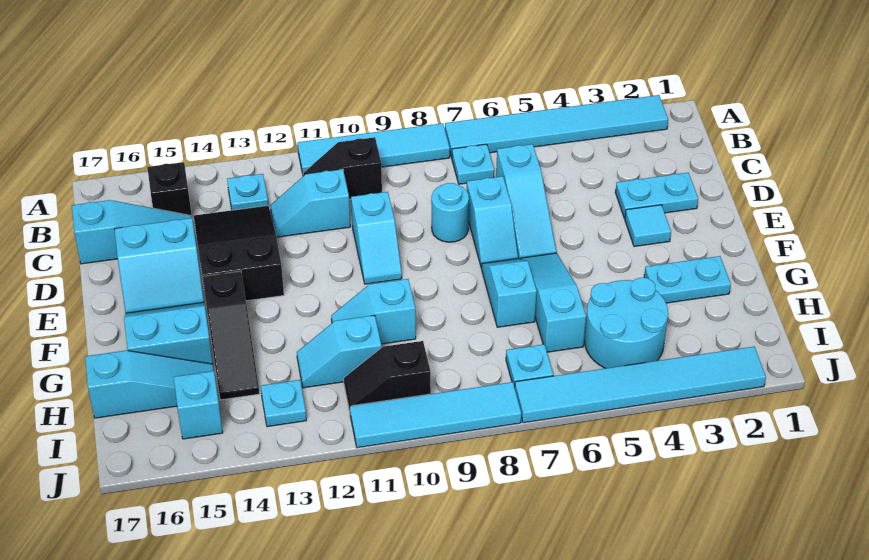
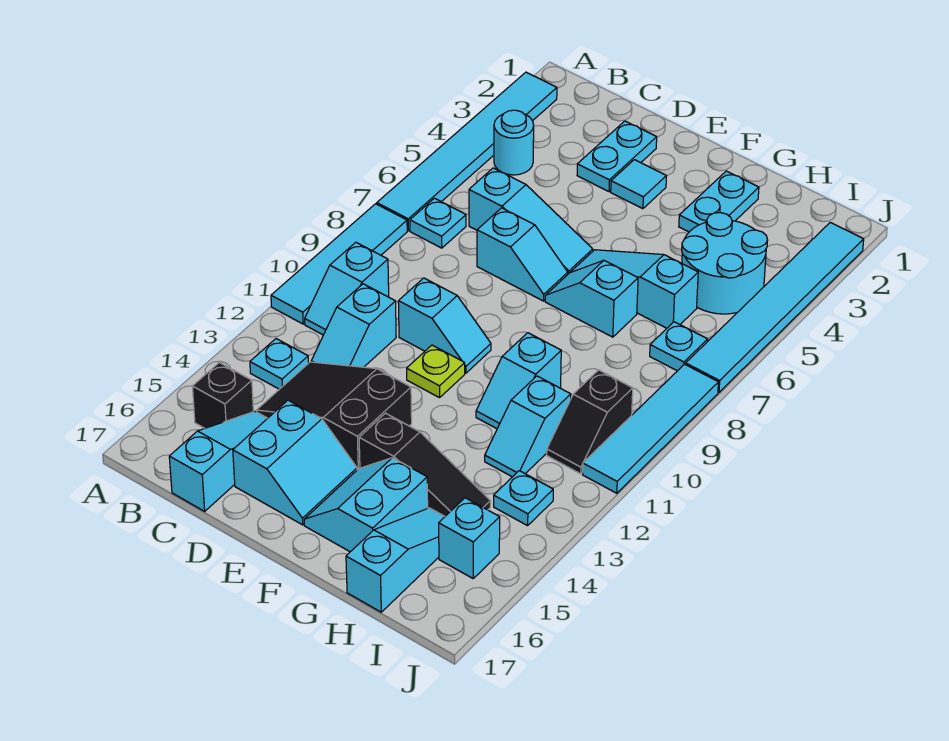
black slope B10:B11 level 1 top 10 -> cyan slope B10:B11 level 1 top 10
cyan round brick D8 level 1 -> cyan round brick B4 level 1
none -> lime plate E11 level 1

